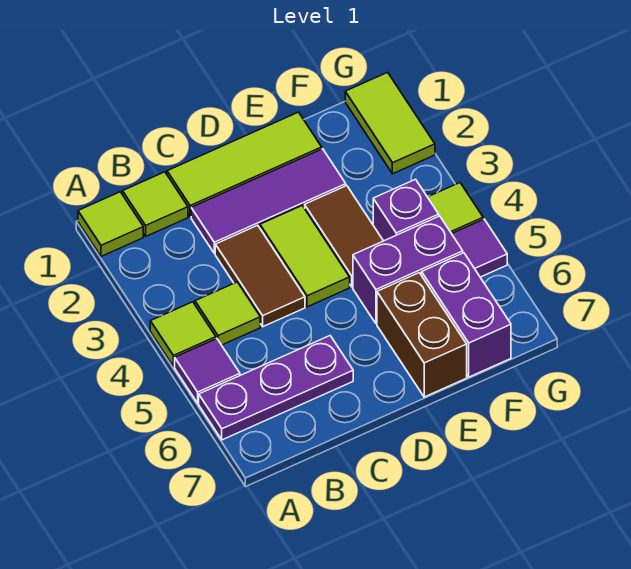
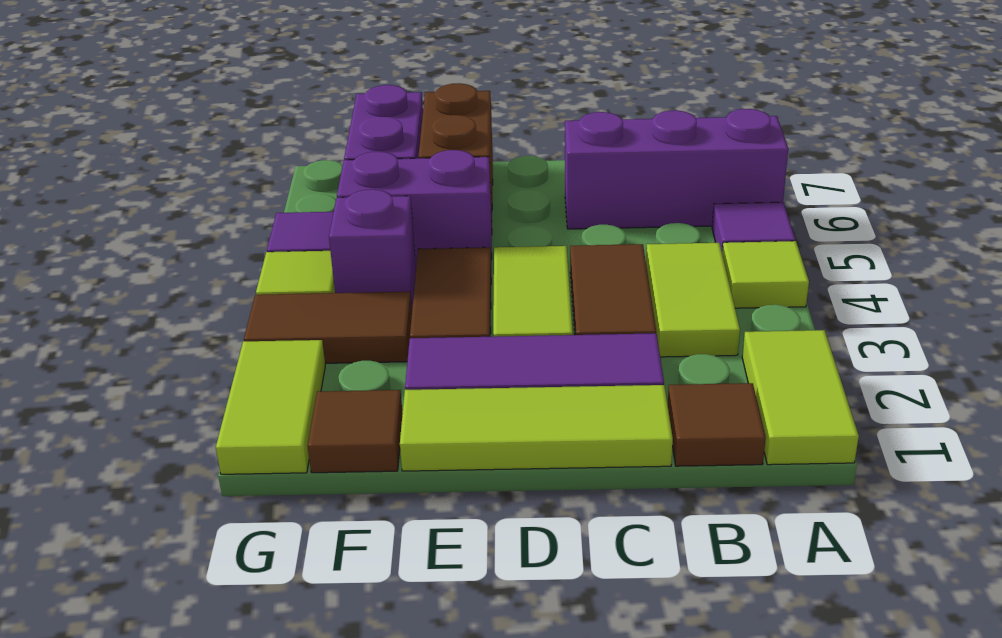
lime tile A1 level 1 -> lime tile A1:A2 level 1
purple plate A6:C6 level 1 -> purple brick A6:C6 level 1
lime tile B1 level 1 -> brown tile B1 level 1
lime tile B4 level 1 -> lime tile B3:B4 level 1
none -> brown tile F1 level 1
none -> brown tile F3:G3 level 1

